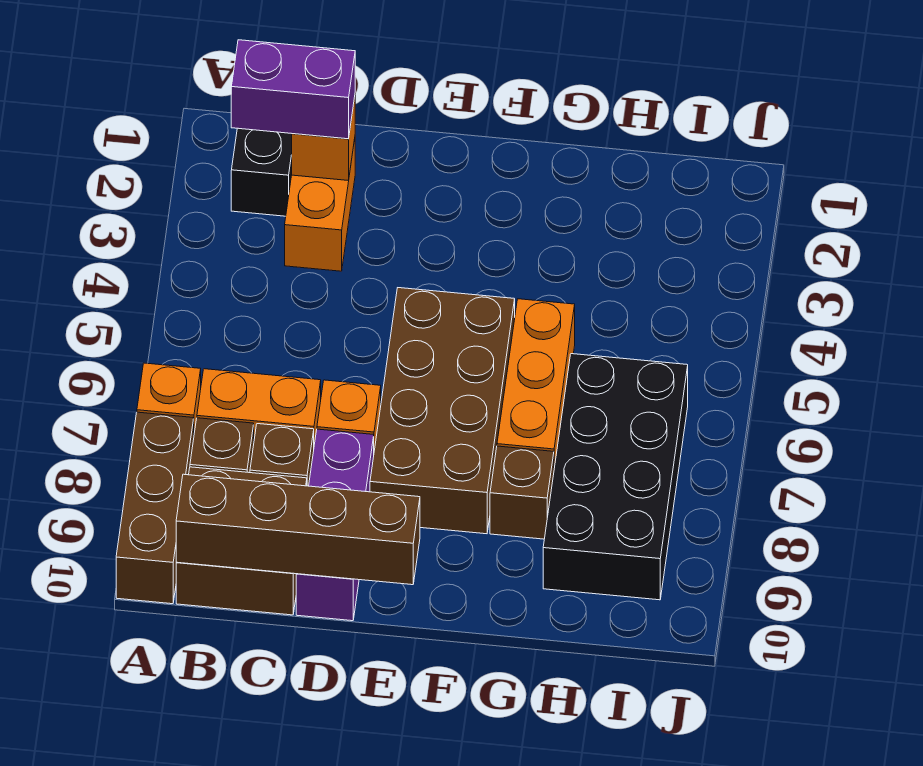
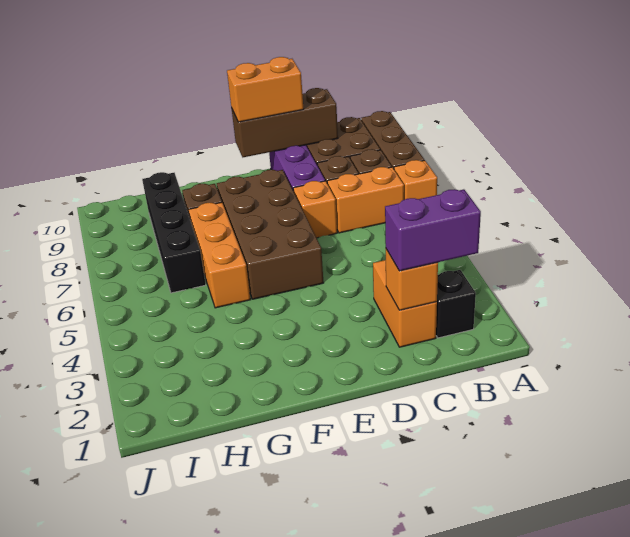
brown brick B10:E10 level 2 -> brown brick C10:E10 level 2
none -> orange brick D10:E10 level 3
black brick H6:I9 level 1 -> black brick H6:H9 level 1

